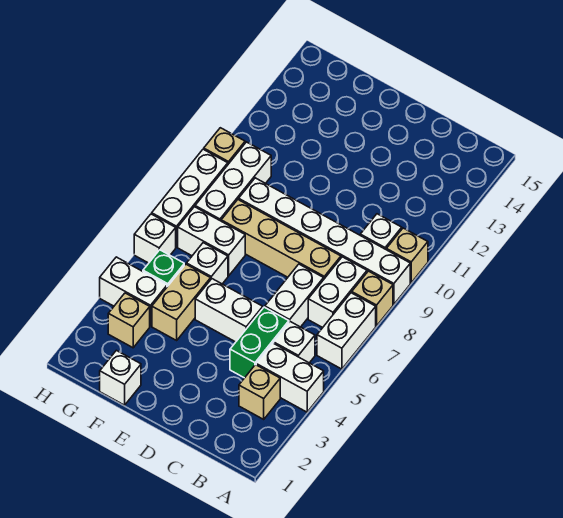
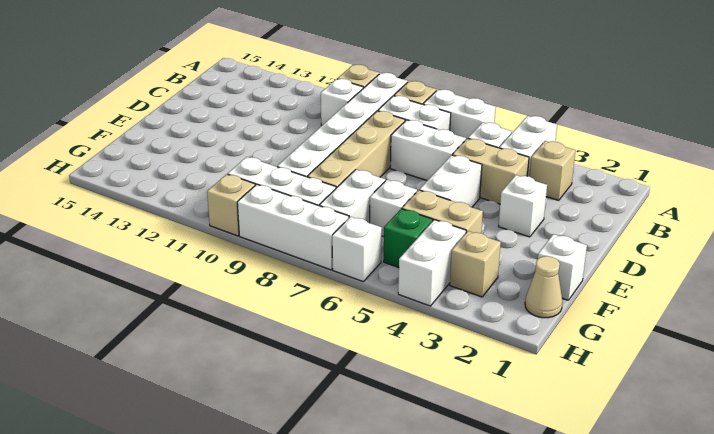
green brick C4:C5 level 1 -> tan brick C4:C5 level 1
none -> white brick D3 level 1
none -> tan cone G1 level 1

